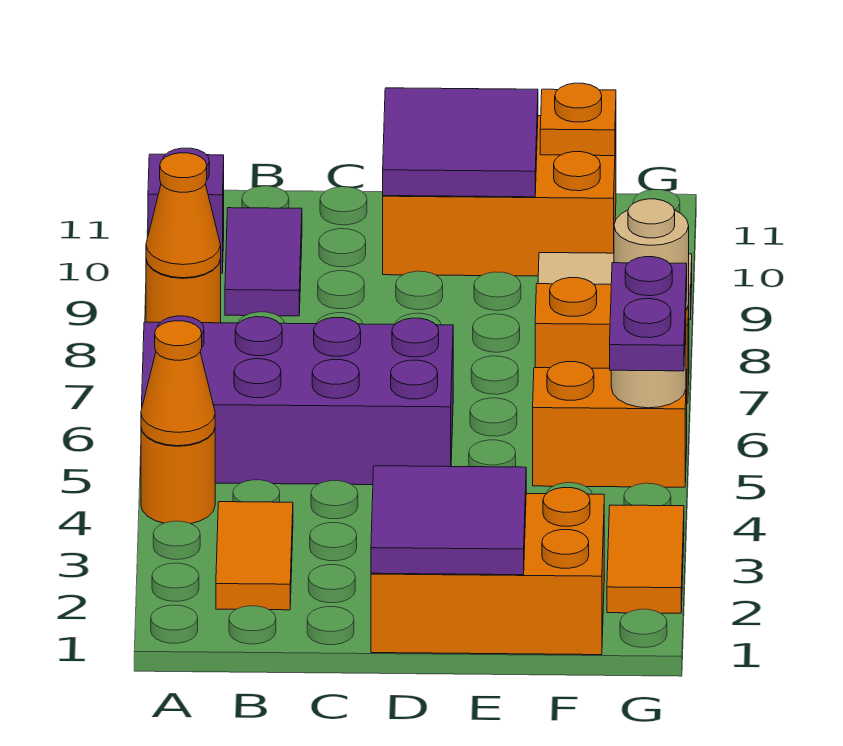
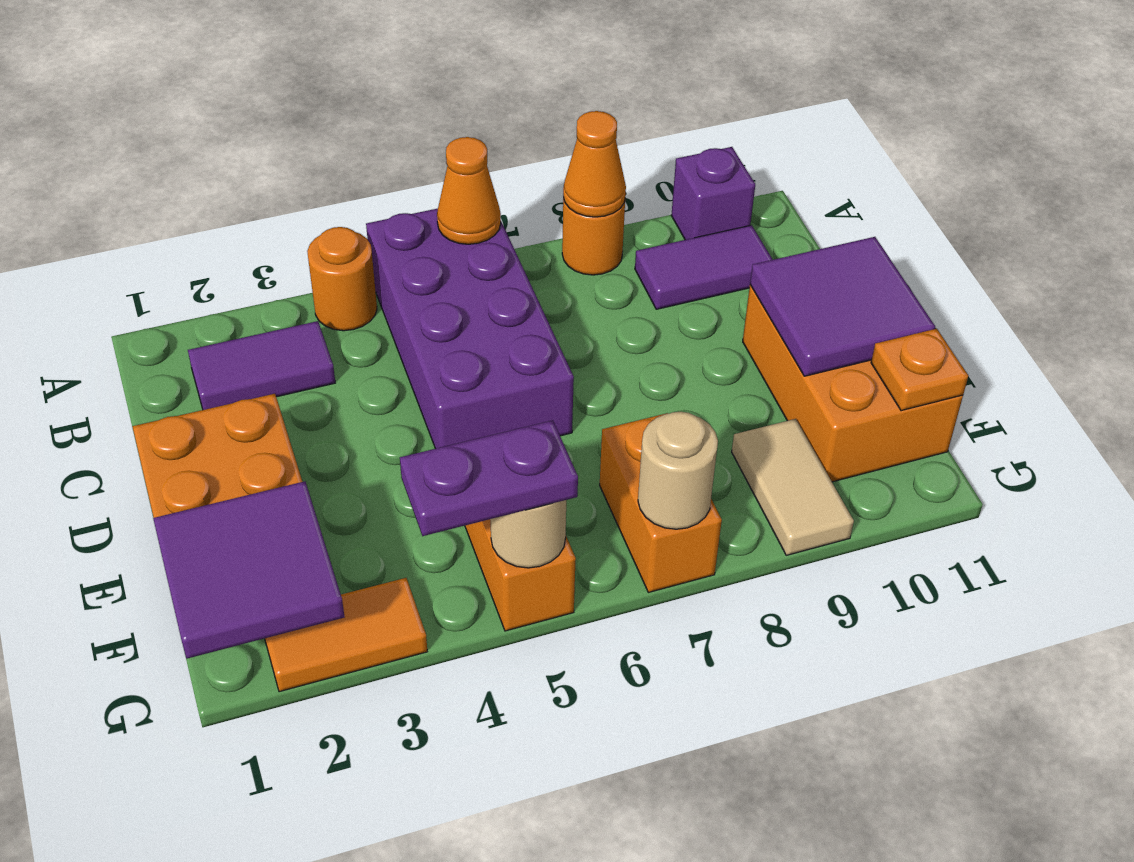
orange cone A4 level 2 -> orange cone A6 level 2
orange tile B2:B3 level 1 -> purple tile B2:B3 level 1
purple tile D1:E2 level 2 -> purple tile F1:G2 level 2

